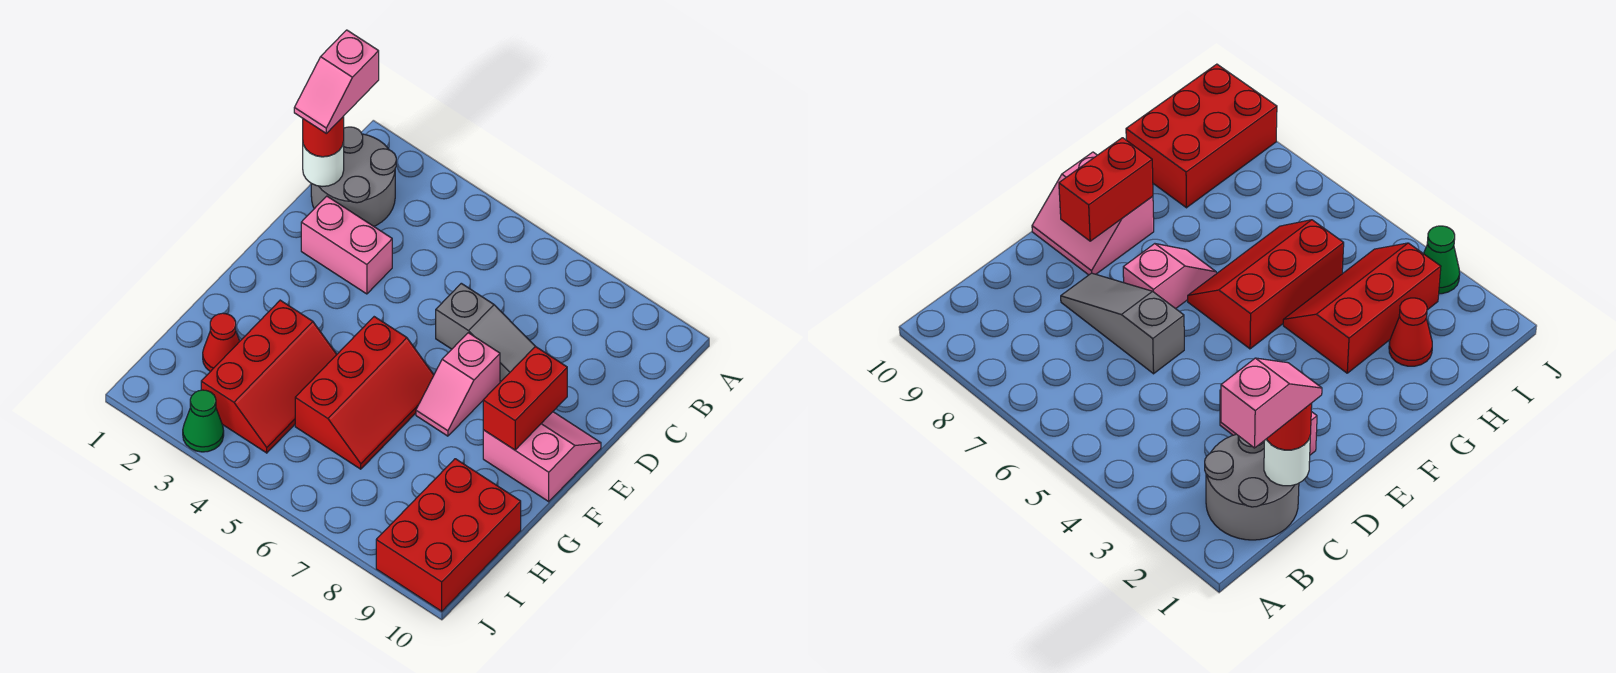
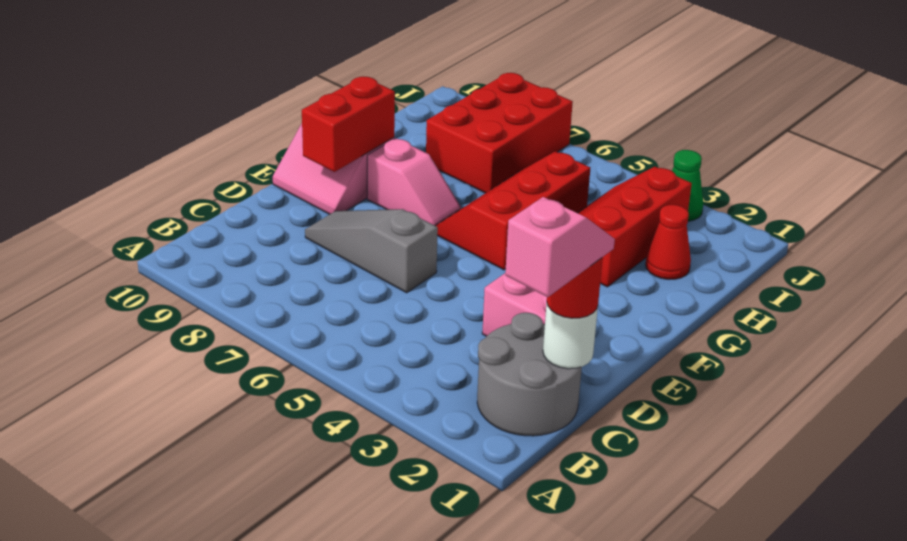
pink slope E7:F7 level 1 top E -> pink slope F7:F8 level 1 top 8
red brick H9:J10 level 1 -> red brick H7:J8 level 1

